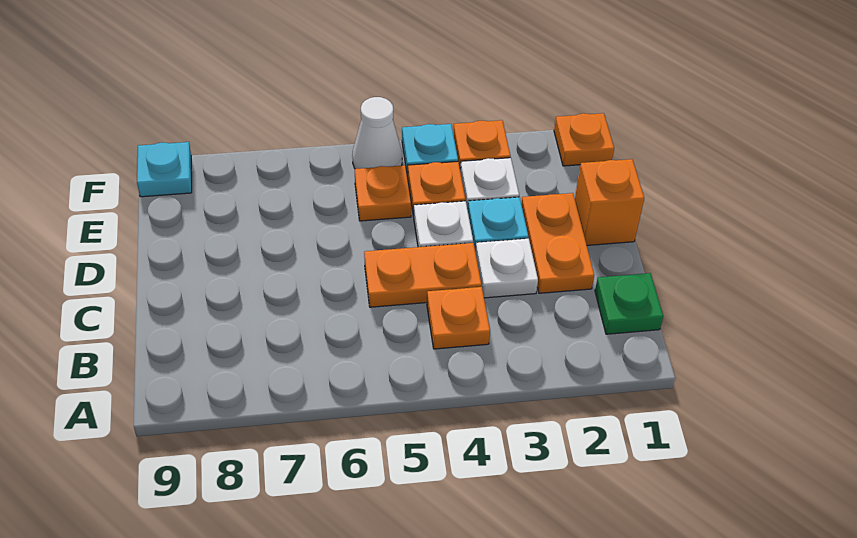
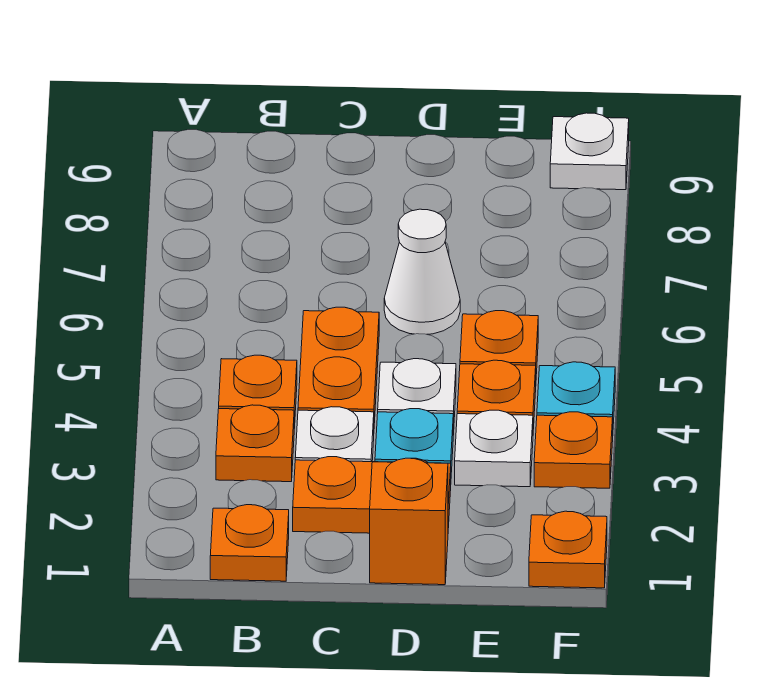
green plate B1 level 1 -> orange plate B1 level 1
none -> orange plate B3 level 1
white cone F5 level 1 -> white cone D6 level 1
cyan plate F9 level 1 -> white plate F9 level 1

